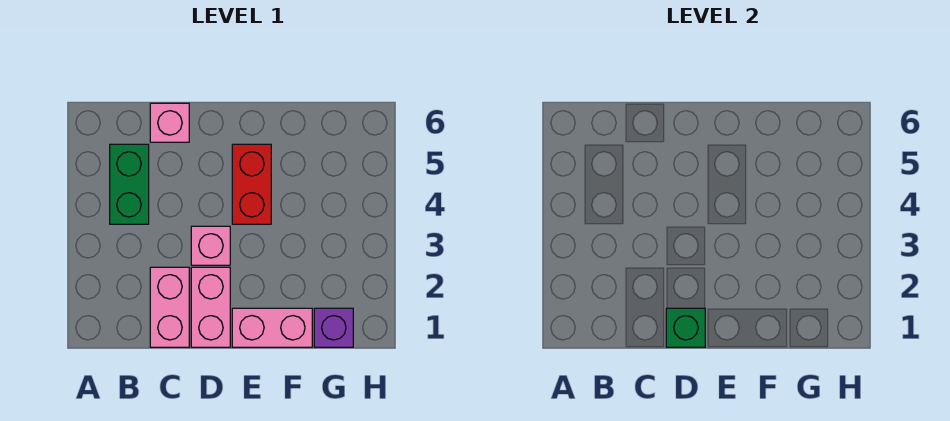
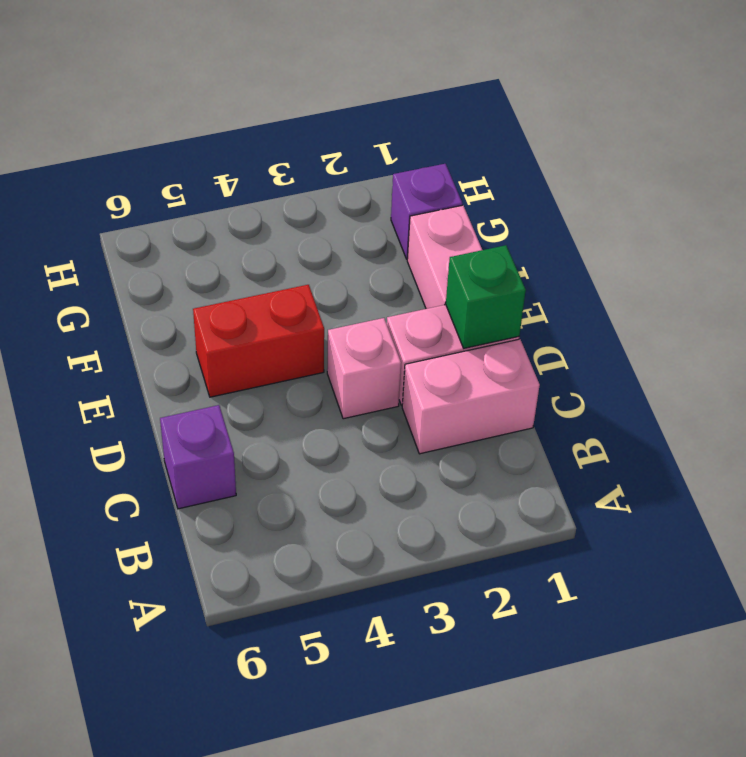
green brick B4:B5 level 1 -> none
pink brick C6 level 1 -> purple brick C6 level 1

